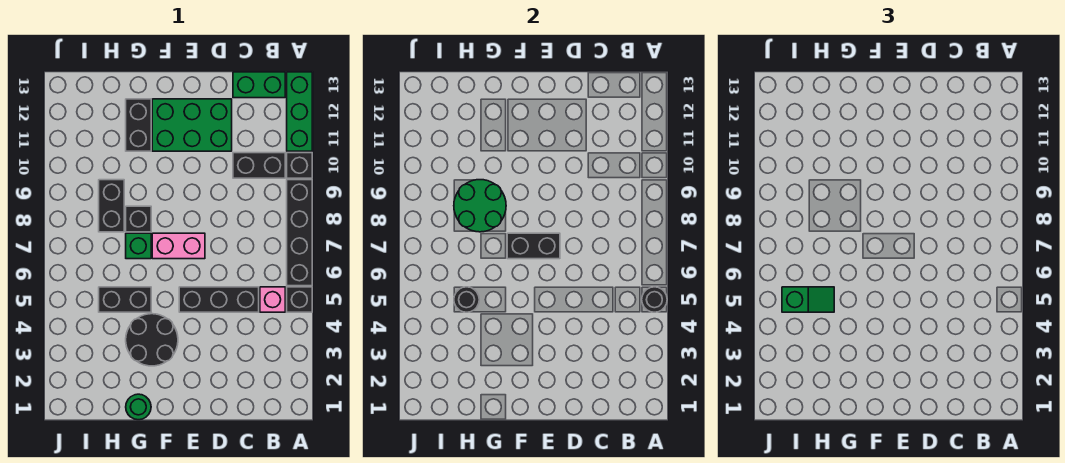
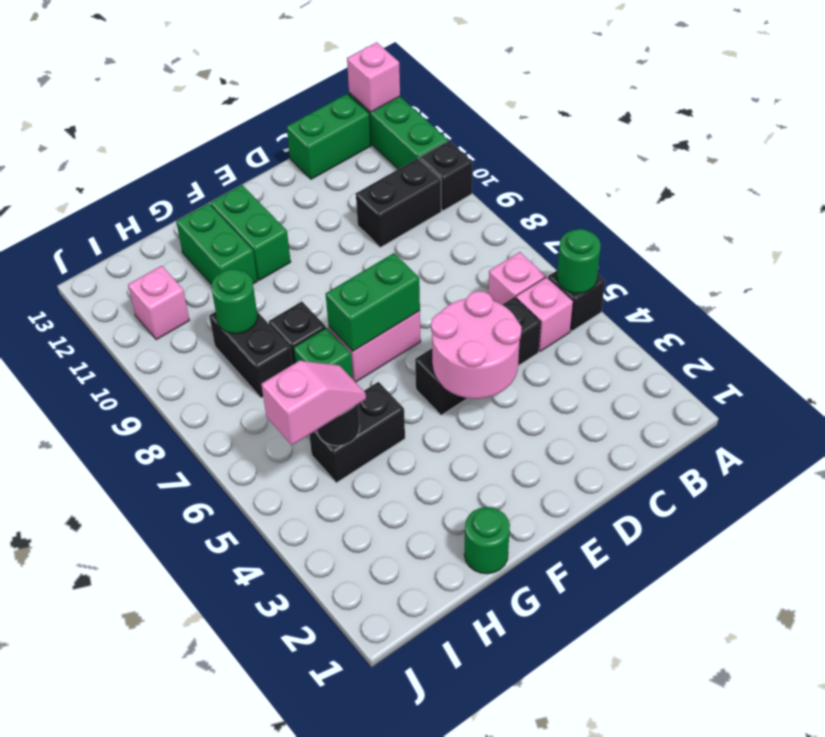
black round brick A5 level 2 -> green round brick A5 level 2
black brick A6:A9 level 1 -> none
none -> pink brick A13 level 2
none -> pink brick B6 level 1
none -> pink round brick D4:E5 level 2
green brick D11:F12 level 1 -> green brick F11:F12 level 1
black brick E7:F7 level 2 -> green brick E7:F7 level 2
black round brick F3:G4 level 1 -> none
green round brick G8:H9 level 2 -> green round brick H9 level 2
black brick G11:G12 level 1 -> green brick G11:G12 level 1
green slope H5:I5 level 3 top I -> pink slope H5:I5 level 3 top I
none -> pink brick I11 level 1

